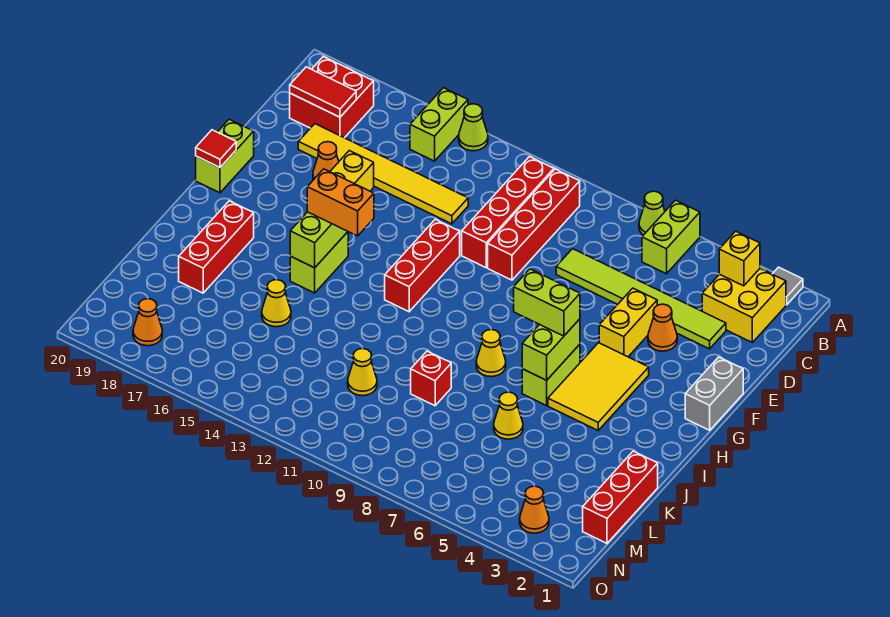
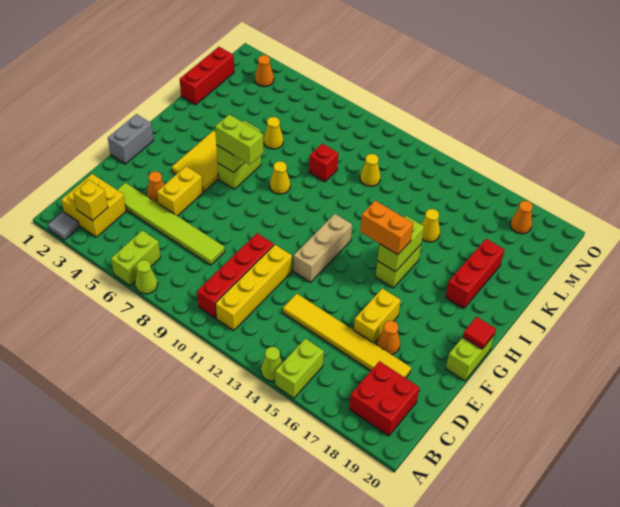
red brick B11:E11 level 1 -> yellow brick B11:E11 level 1
red tile C18:C19 level 2 -> none
red brick F12:H12 level 1 -> tan brick F12:H12 level 1

